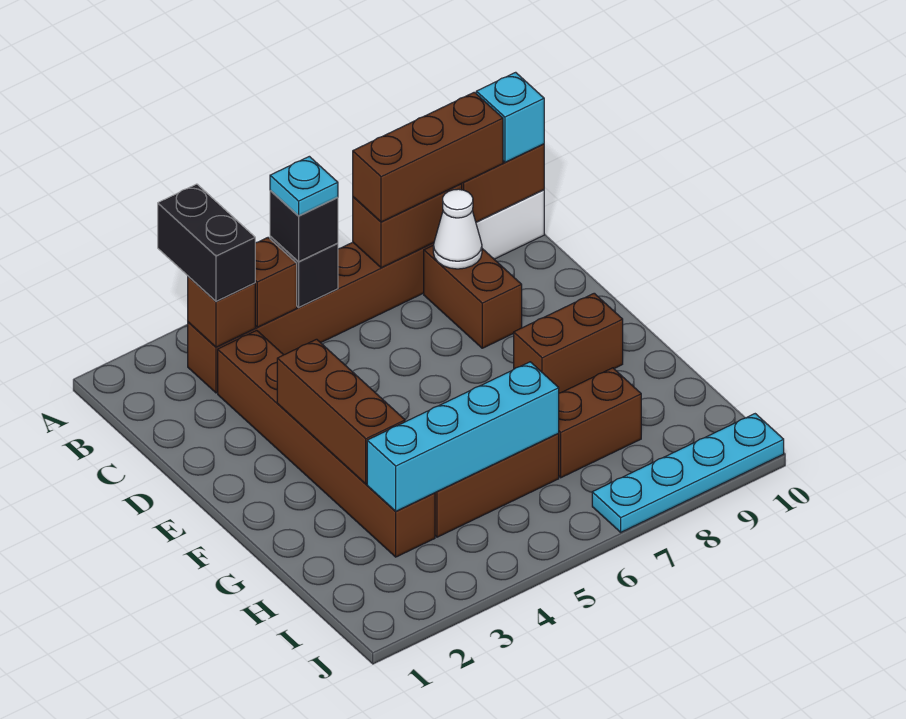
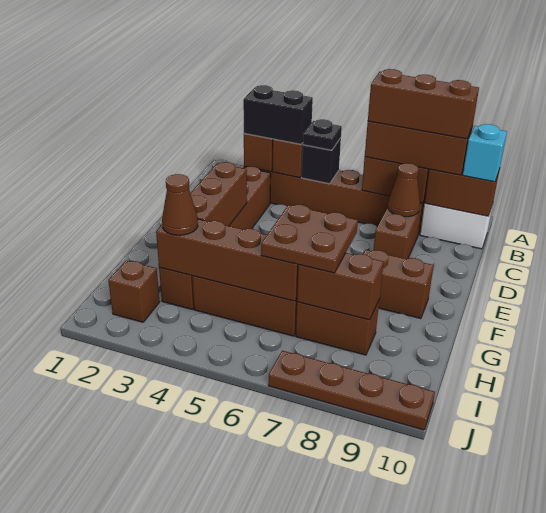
black brick A3:B3 level 3 -> black brick B3:B4 level 3
black brick B5 level 3 -> black plate B5 level 3
cyan plate B5 level 4 -> none
none -> brown brick B7:B9 level 4
white cone C8 level 2 -> brown cone C8 level 2
none -> brown plate G6:H7 level 3
cyan brick H3:H6 level 2 -> brown brick H3:H6 level 2
none -> brown cone H3 level 3
none -> brown brick H7:H8 level 2
none -> brown brick I2 level 1
cyan plate J7:J10 level 1 -> brown plate J7:J10 level 1

